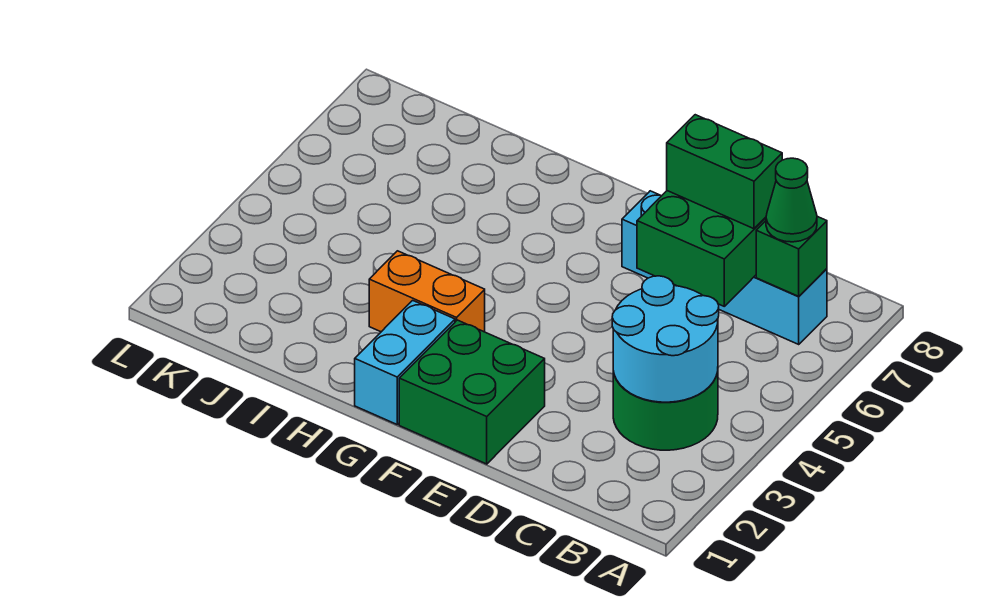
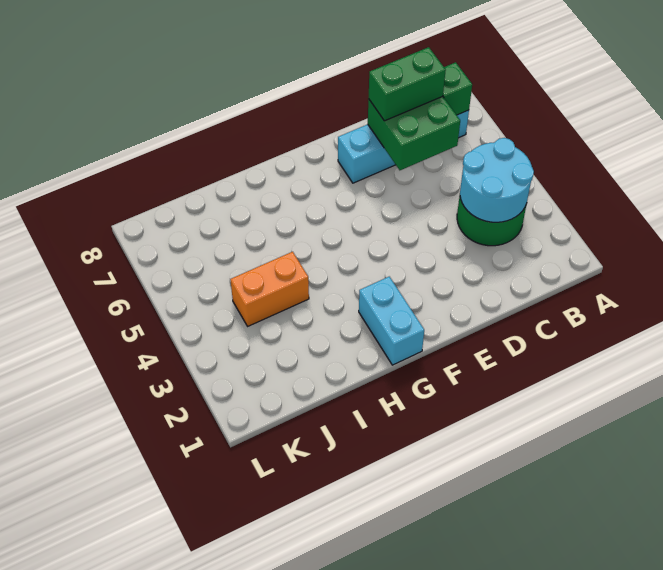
green cone B7 level 3 -> none
green brick E1:F2 level 1 -> none
orange brick G3:H3 level 1 -> orange brick I4:J4 level 1

